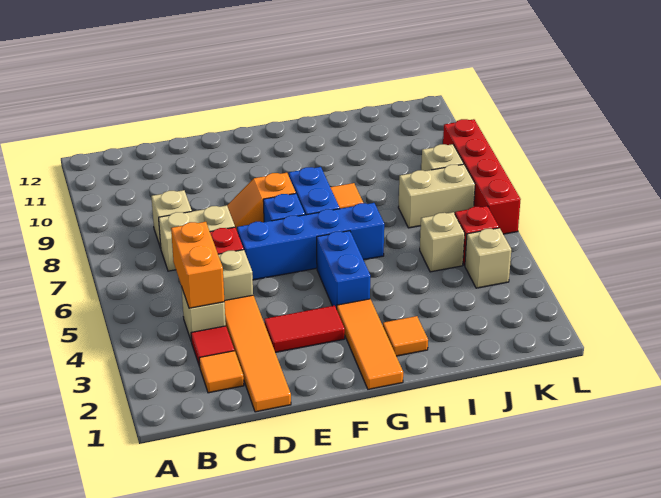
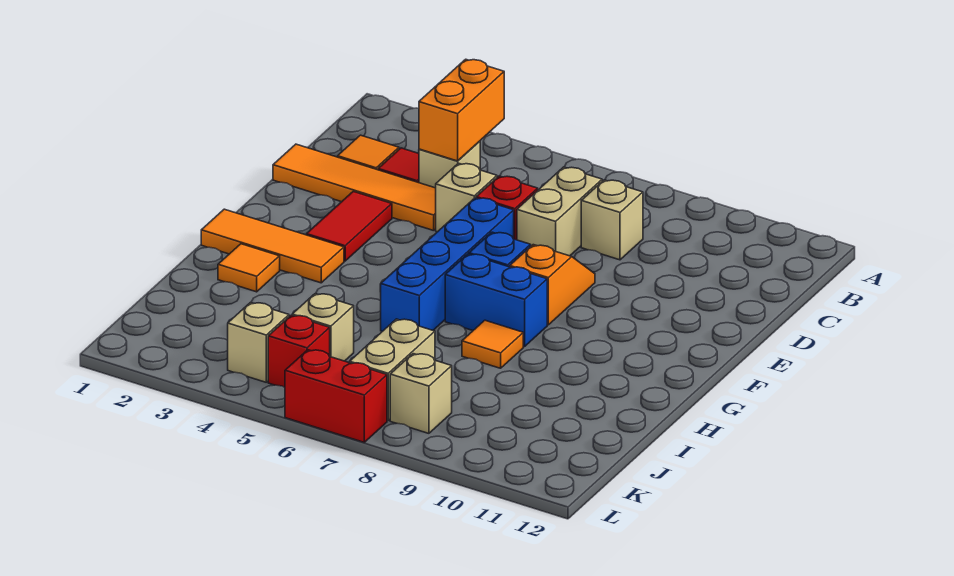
orange brick C4:C5 level 2 -> orange brick B4:C4 level 2
blue brick G4:G5 level 1 -> none
red brick L6:L9 level 1 -> red brick L6:L7 level 1

